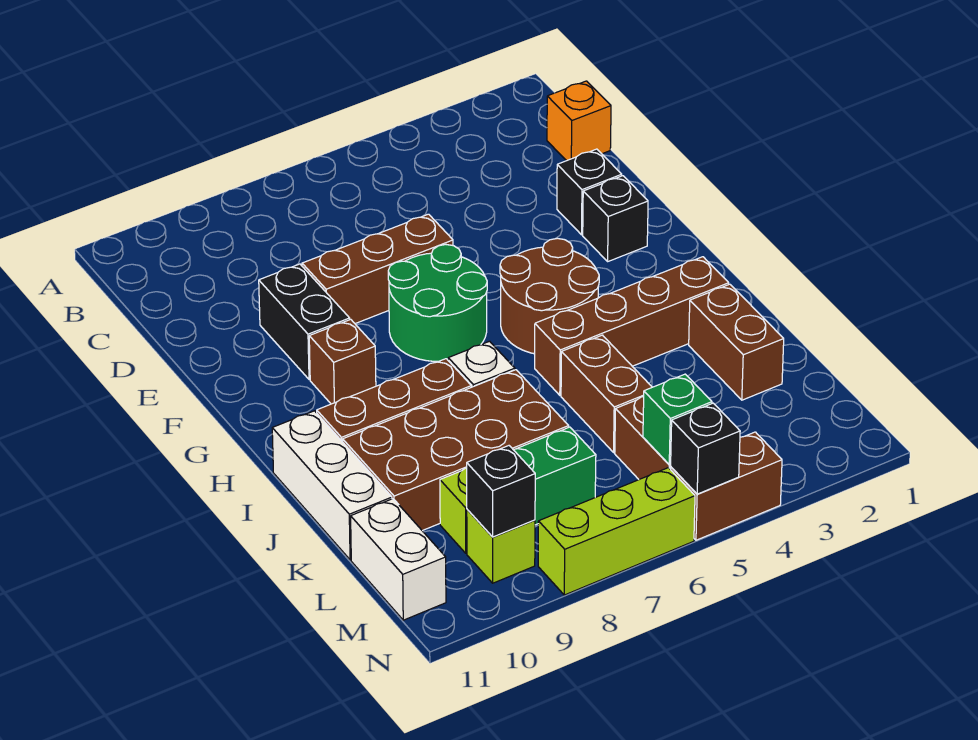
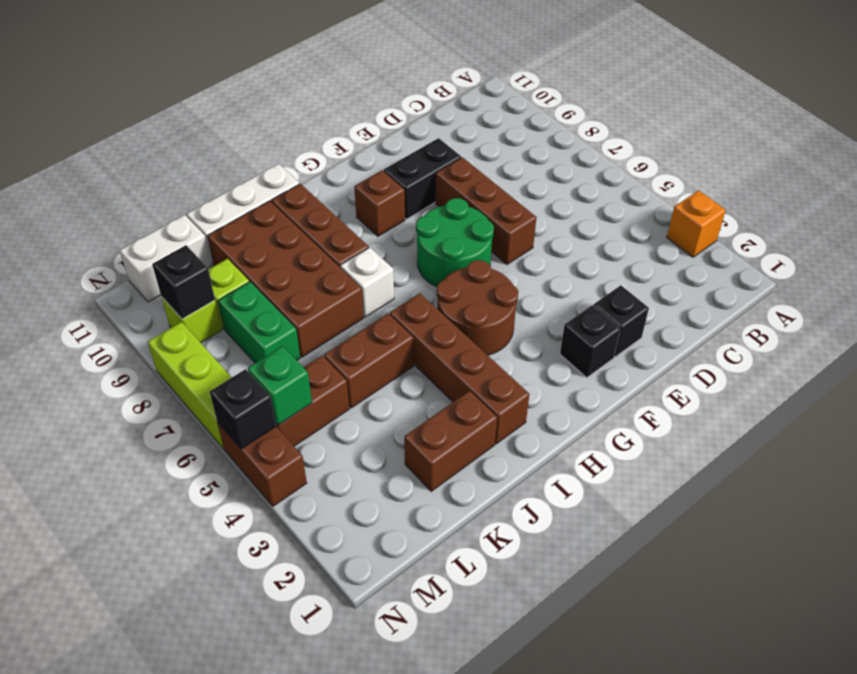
orange brick C1 level 1 -> orange brick A3 level 1

